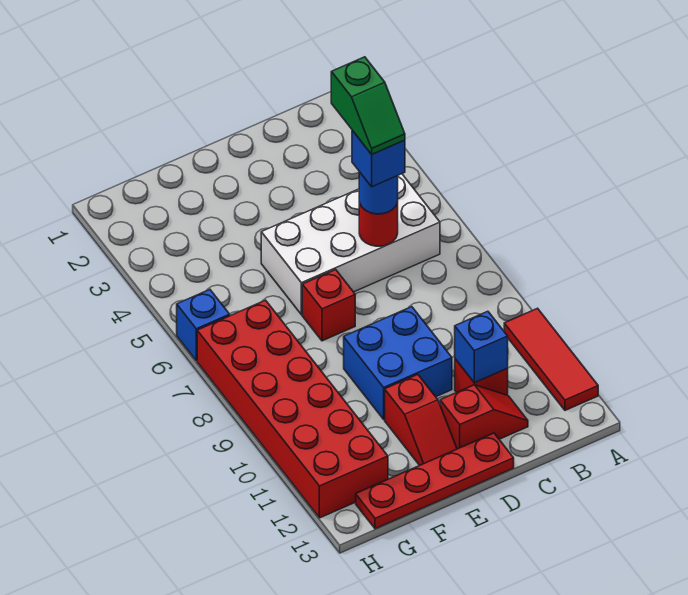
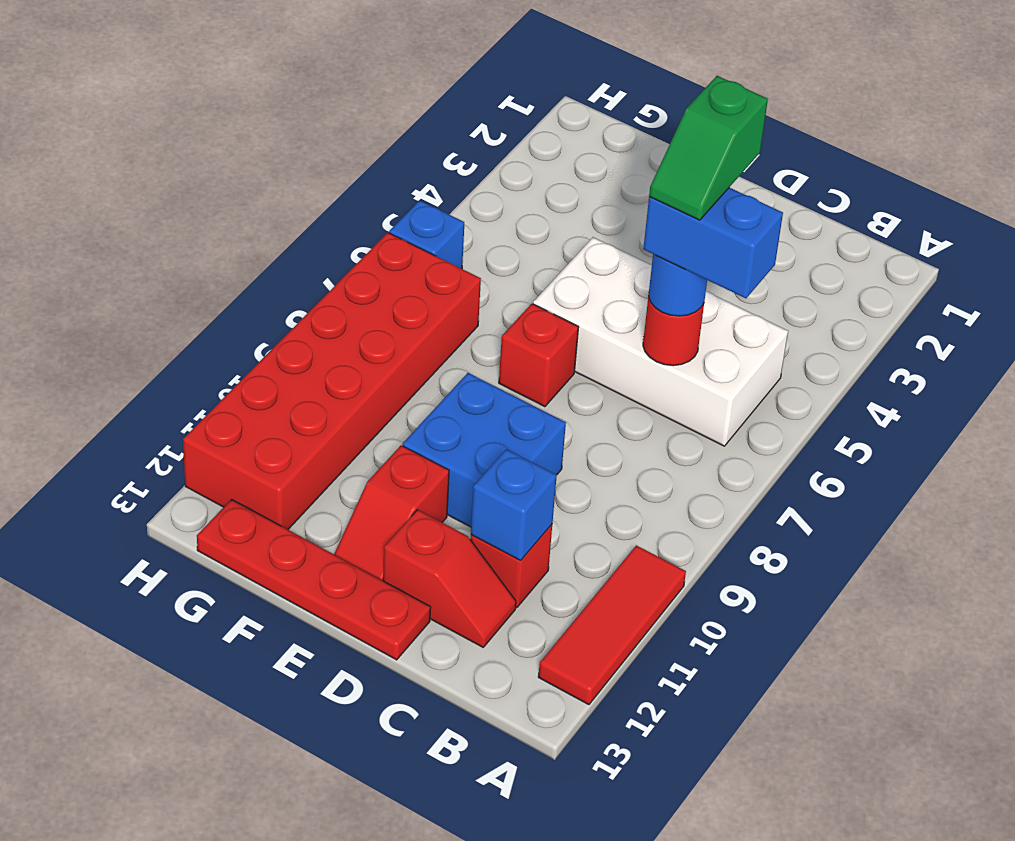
blue brick C6 level 4 -> blue brick B6:C6 level 4

